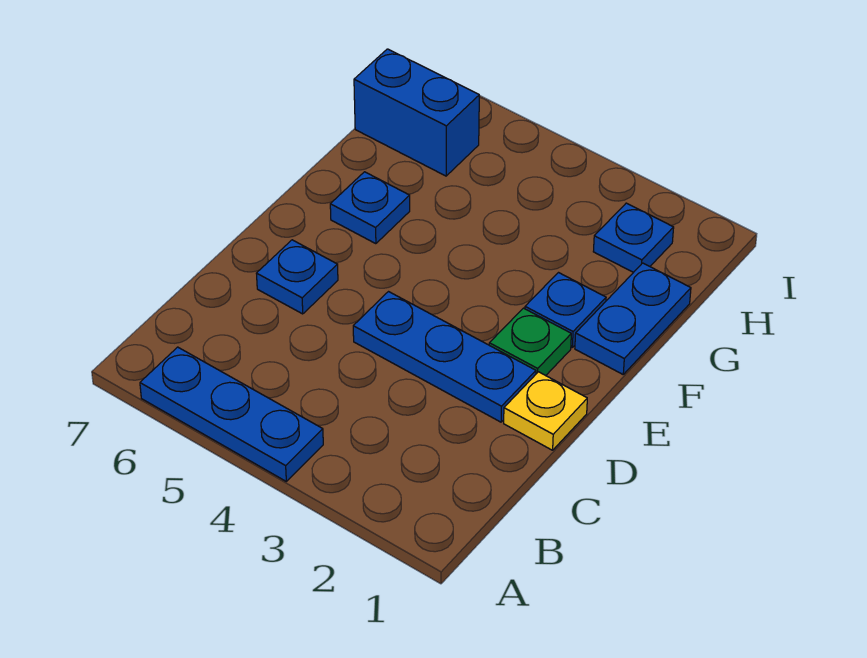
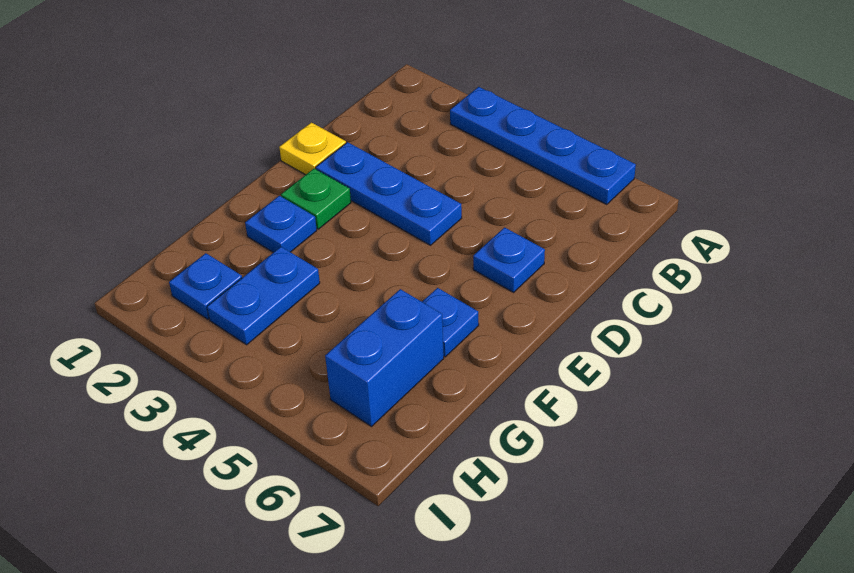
blue plate A4:A6 level 1 -> blue plate A3:A6 level 1
blue plate F1:G1 level 1 -> blue plate G3:H3 level 1
blue brick H6:H7 level 1 -> blue brick G6:H6 level 1

